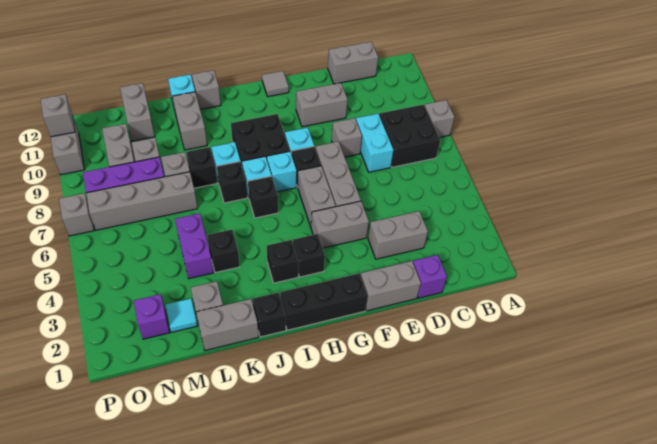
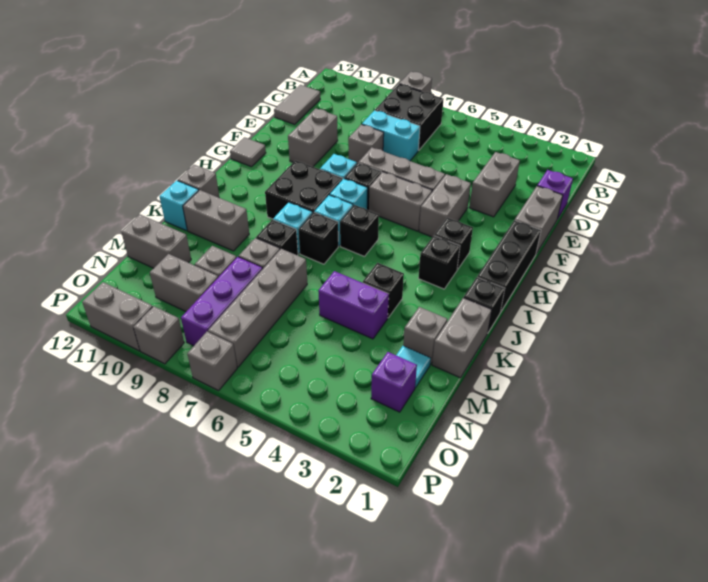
grey brick C12:D12 level 1 -> grey tile C12:D12 level 1
grey brick P11 level 2 -> grey brick P9 level 1

